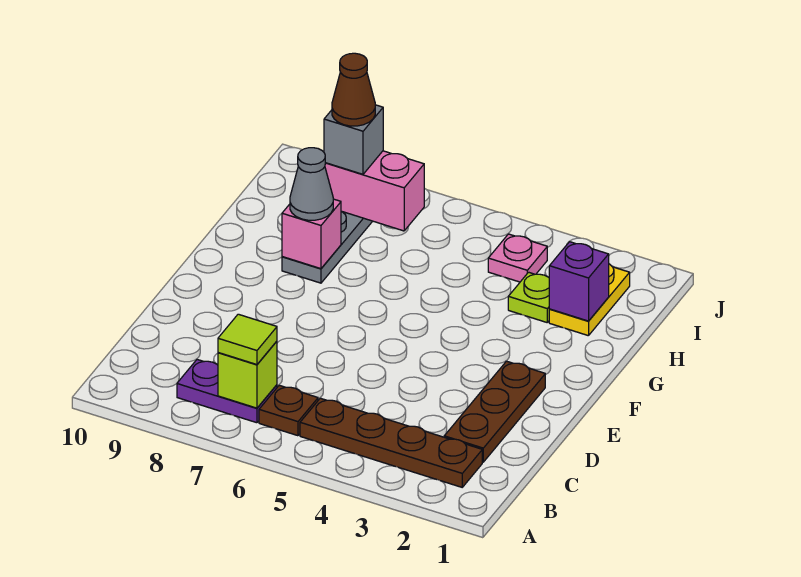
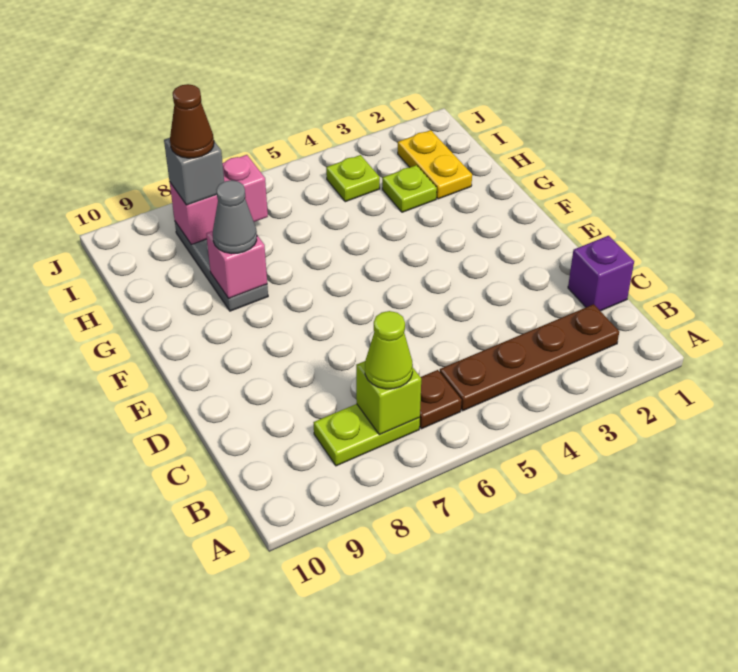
purple plate B7:B8 level 1 -> lime plate B7:B8 level 1
lime tile B7 level 3 -> lime cone B7 level 3
brown plate C2:E2 level 1 -> none
purple brick H2 level 2 -> purple brick C1 level 1
pink plate I4 level 1 -> lime plate I4 level 1

